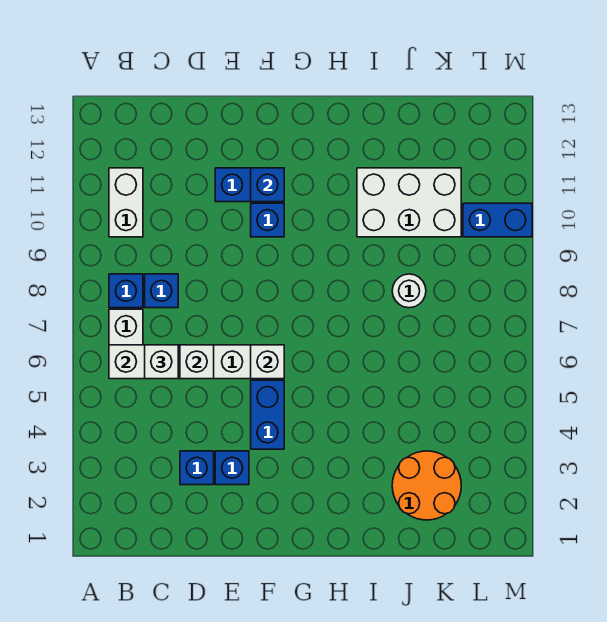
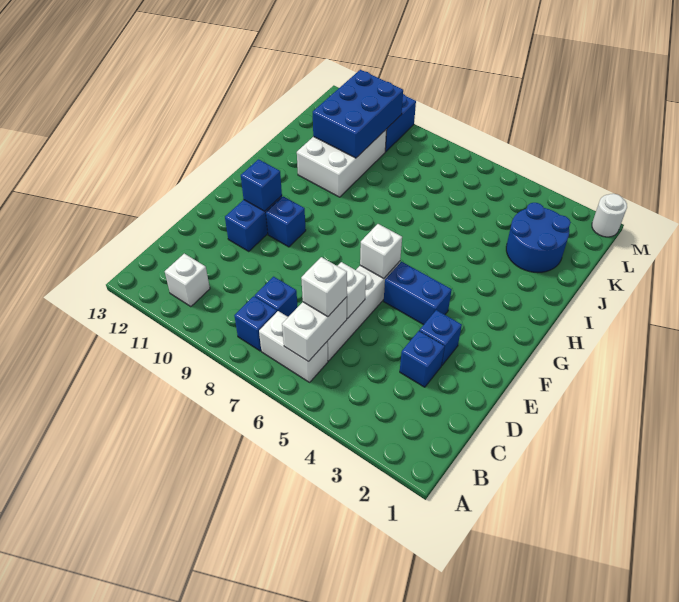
white brick B10:B11 level 1 -> white brick B11 level 1
orange round brick J2:K3 level 1 -> blue round brick J2:K3 level 1
white round brick J8 level 1 -> white round brick M1 level 1
none -> blue brick J10:L11 level 2

